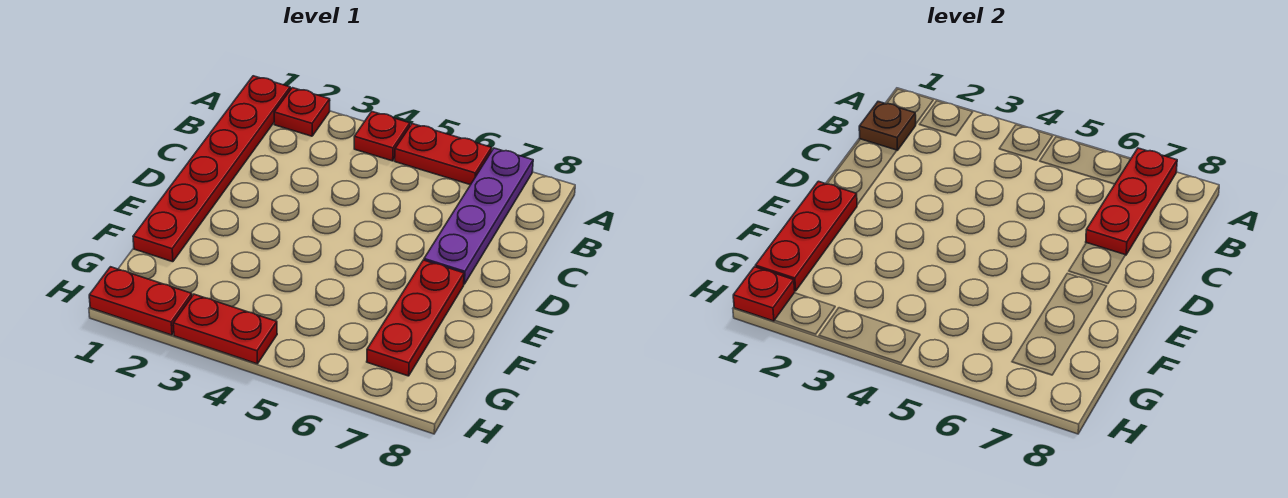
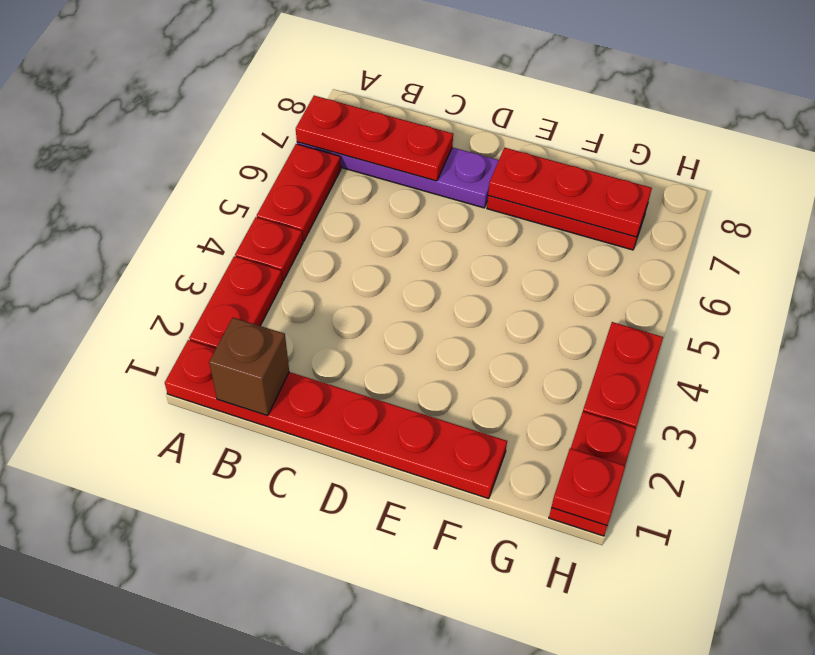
red plate A2 level 1 -> red plate A2:A3 level 1
brown plate B1 level 2 -> brown brick B1 level 2
red plate E1:G1 level 2 -> red plate E7:G7 level 2

